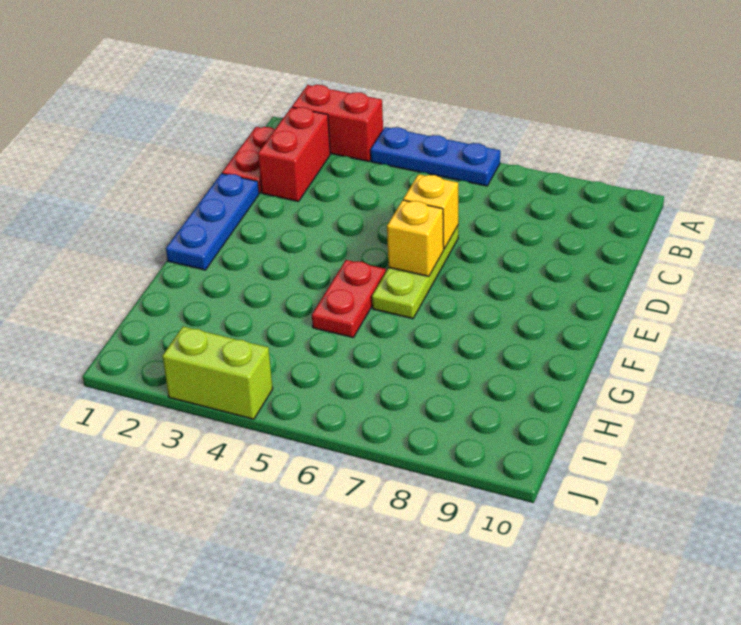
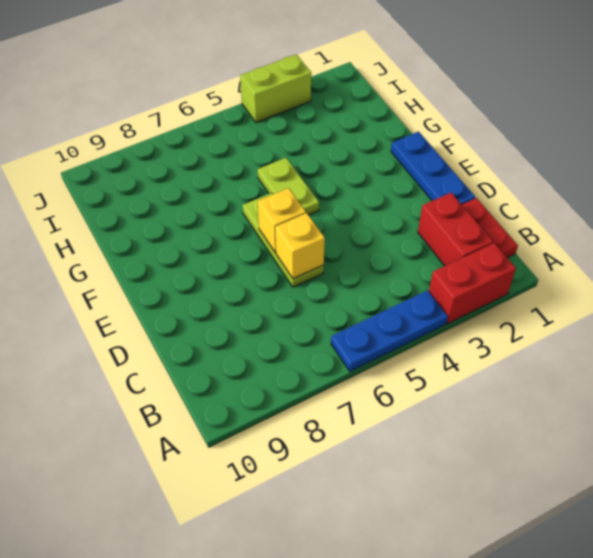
red plate F5:G5 level 1 -> lime plate F5:G5 level 1

